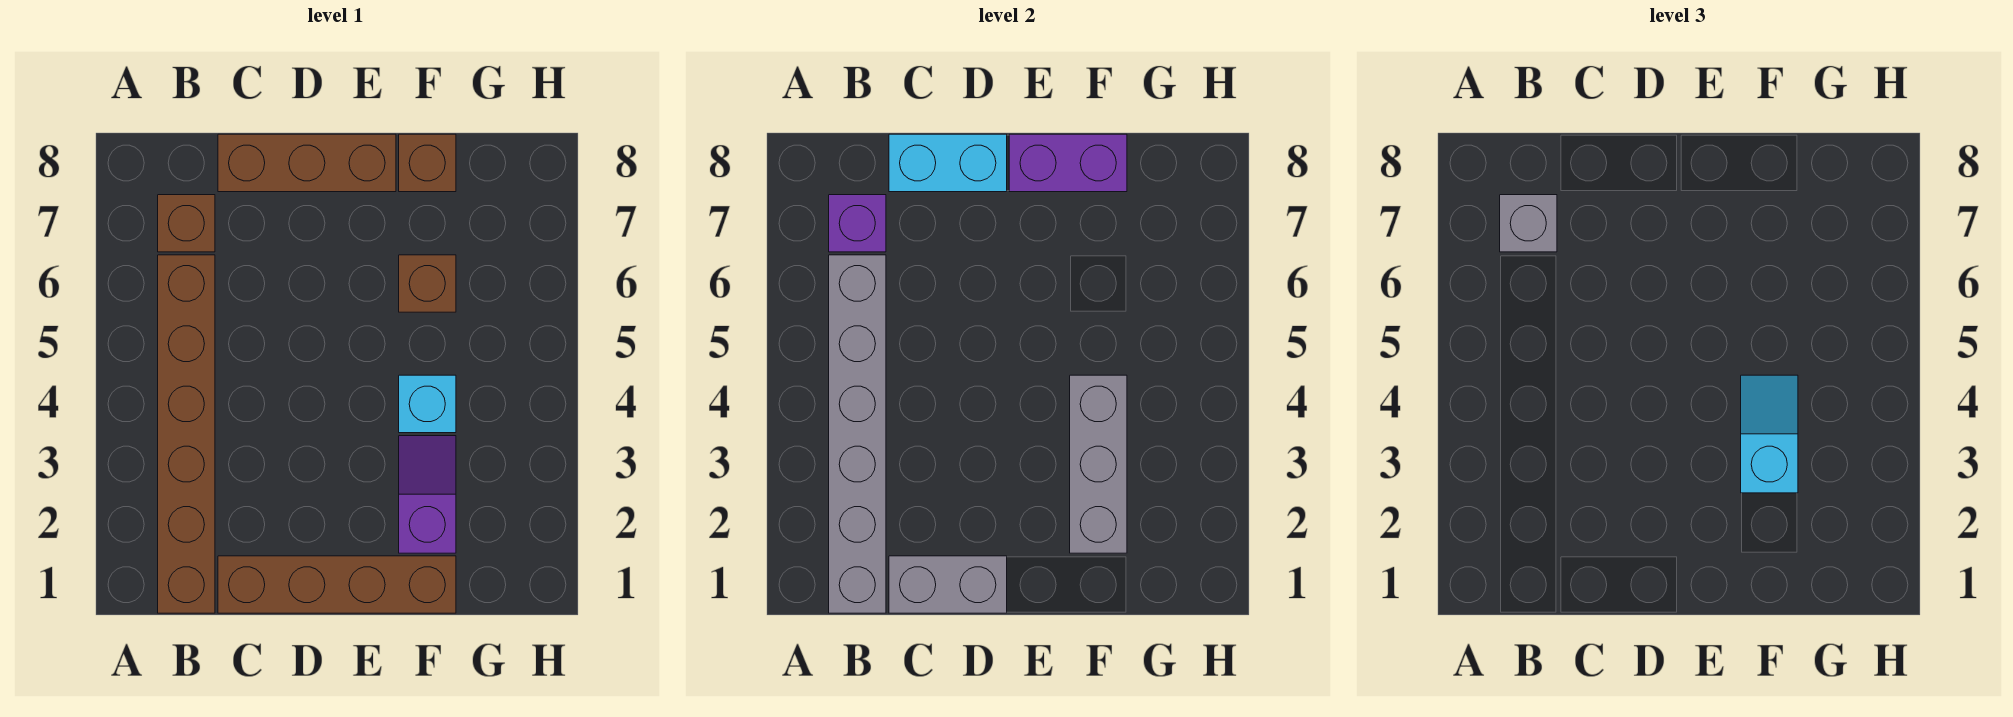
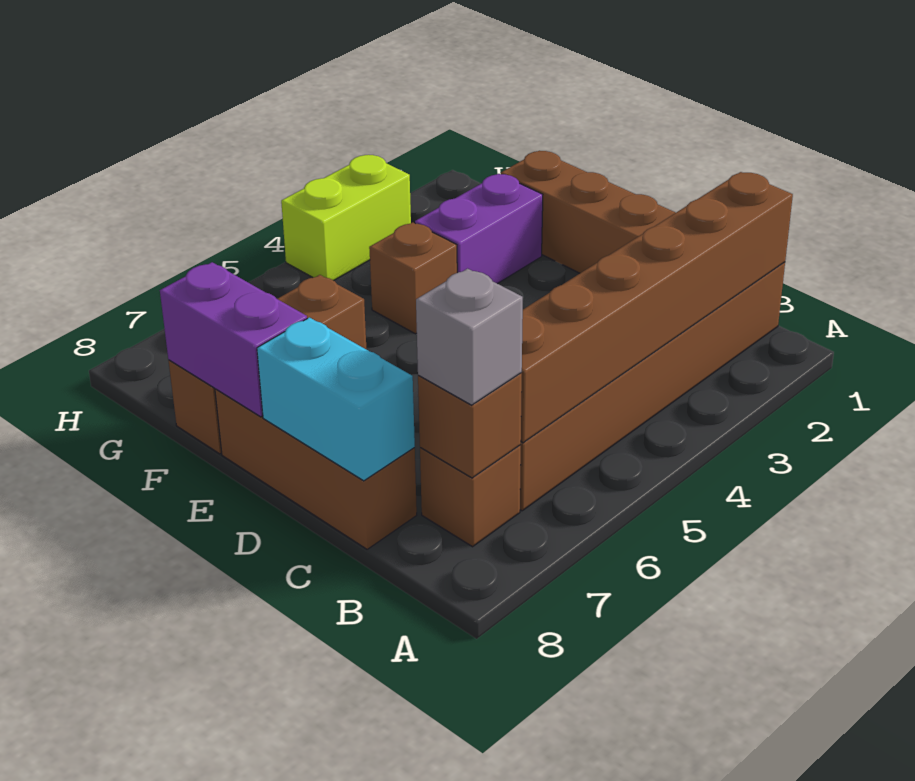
grey brick B1:B6 level 2 -> brown brick B1:B6 level 2
purple brick B7 level 2 -> brown brick B7 level 2
grey brick C1:D1 level 2 -> none
purple slope F2:F3 level 1 top 2 -> purple brick F2:F3 level 1
grey brick F2:F4 level 2 -> none
cyan slope F3:F4 level 3 top 3 -> none
cyan brick F4 level 1 -> brown brick F4 level 1
none -> lime brick H3:H4 level 1

